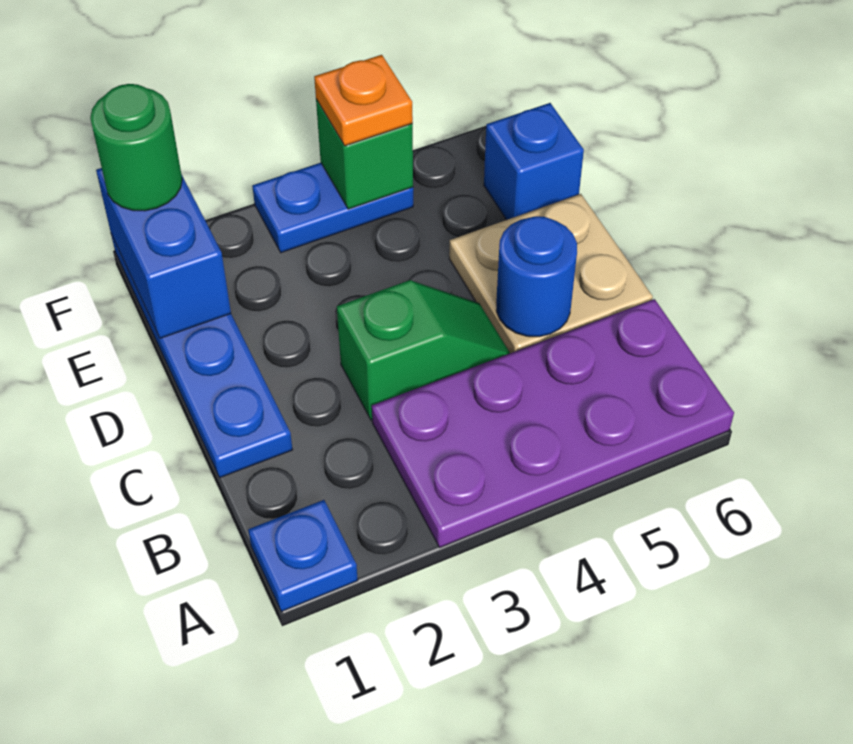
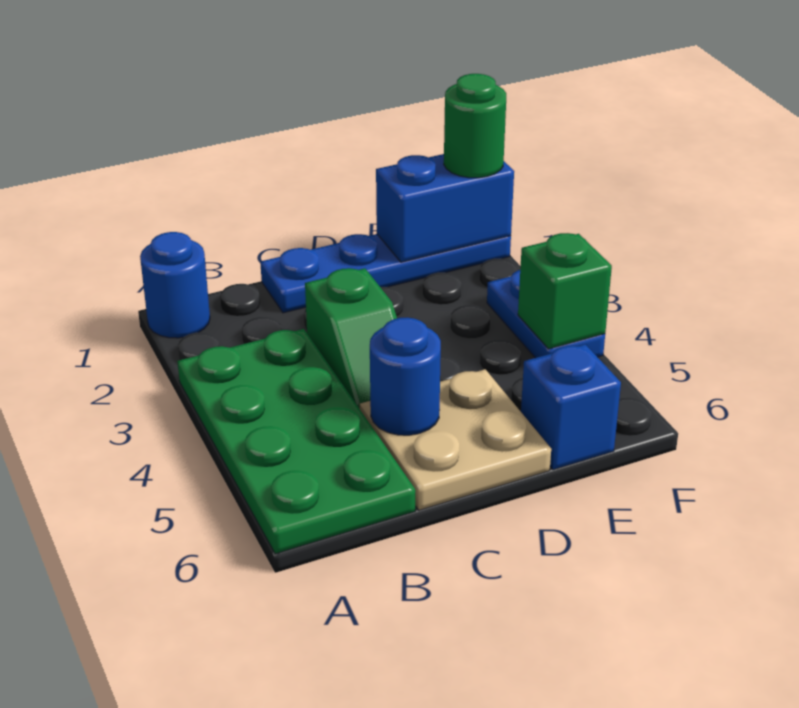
blue plate A1 level 1 -> blue round brick A1 level 1
purple plate A3:B6 level 1 -> green plate A3:B6 level 1
orange plate F4 level 3 -> none

